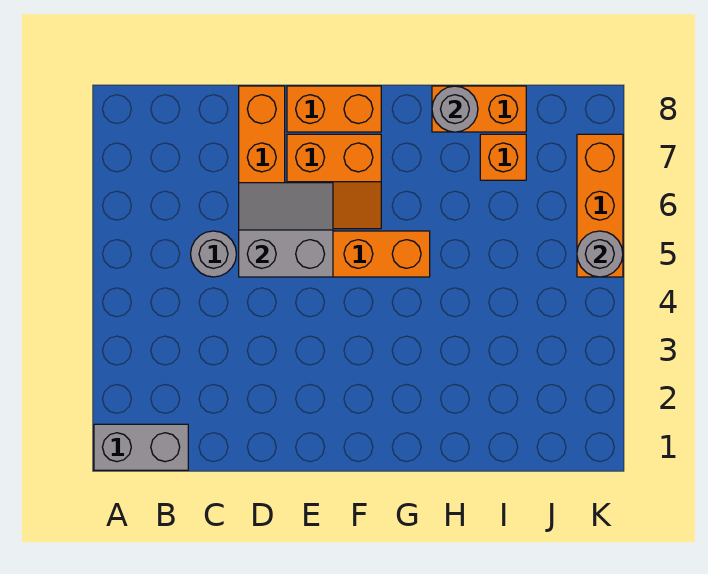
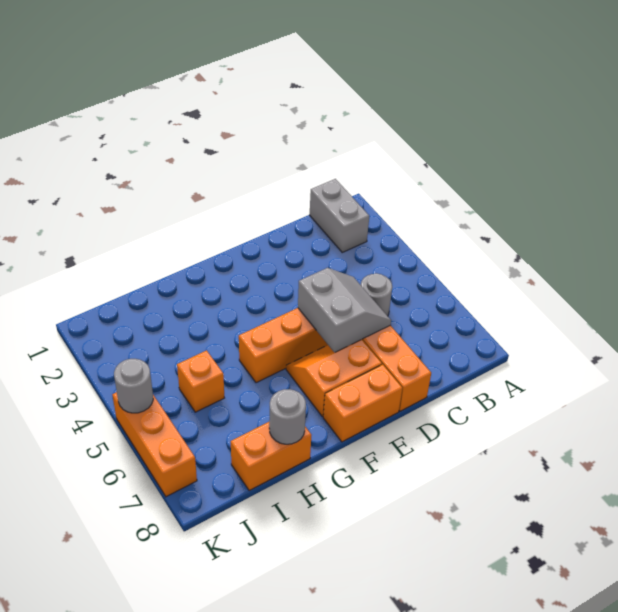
grey brick A1:B1 level 1 -> grey brick B1:B2 level 1
grey slope D5:E6 level 2 top 5 -> grey slope D5:E6 level 2 top E
orange brick I7 level 1 -> orange brick I5 level 1

